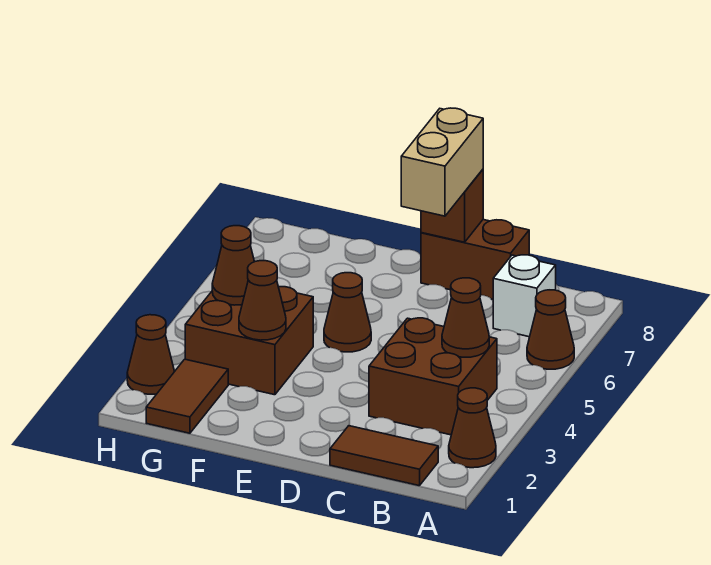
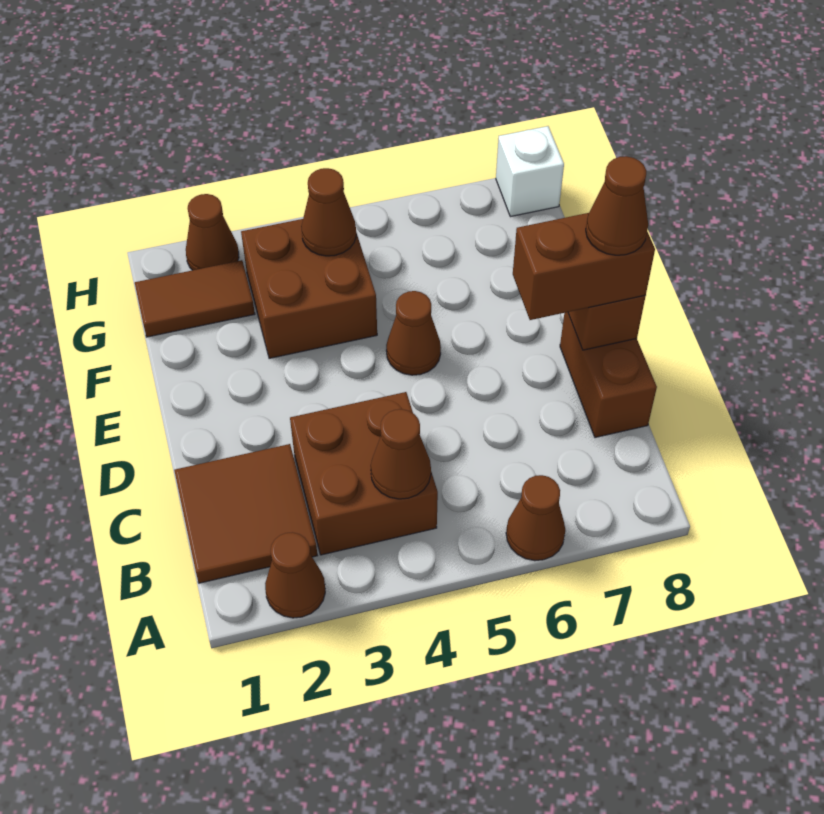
brown tile B1:C1 level 1 -> brown tile B1:C2 level 1
white brick B7 level 1 -> white brick H8 level 1
tan brick D7:D8 level 3 -> brown brick D7:D8 level 3
brown cone F3 level 2 -> brown cone D8 level 4

